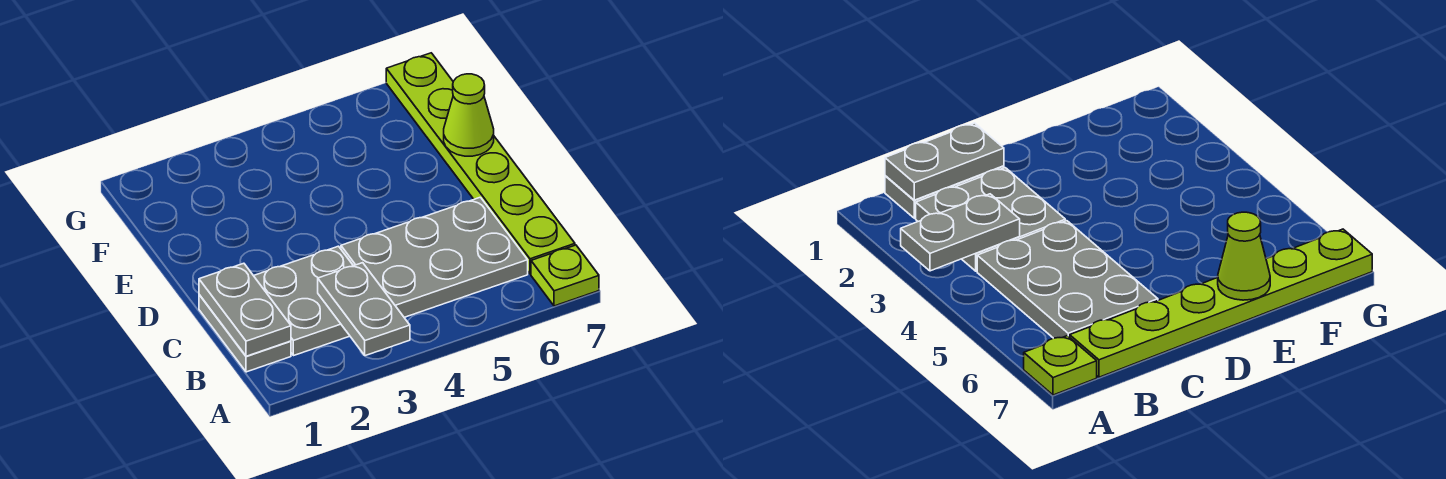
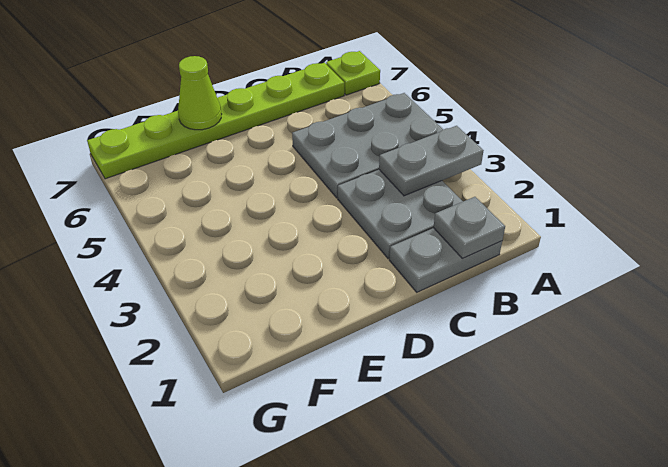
grey plate B1:C1 level 2 -> grey plate B1 level 2
grey plate B4:C6 level 1 -> grey plate A4:C5 level 1

